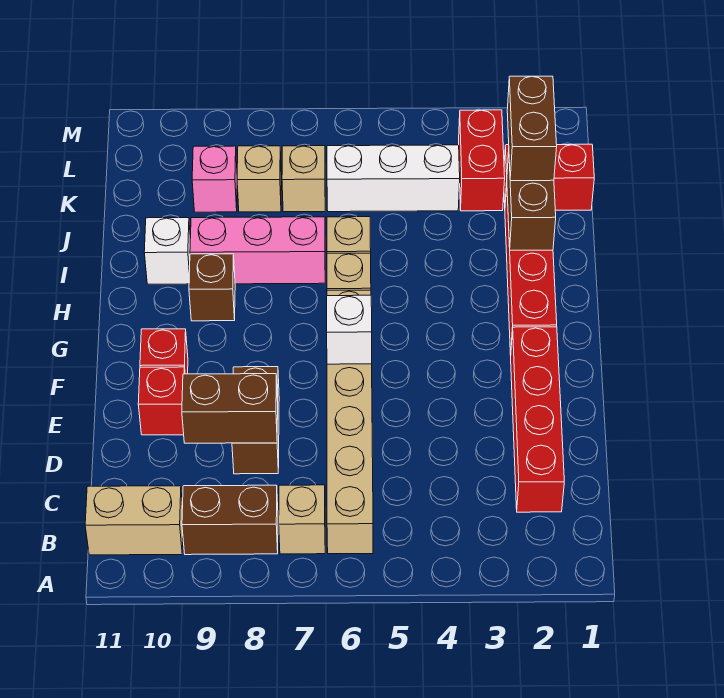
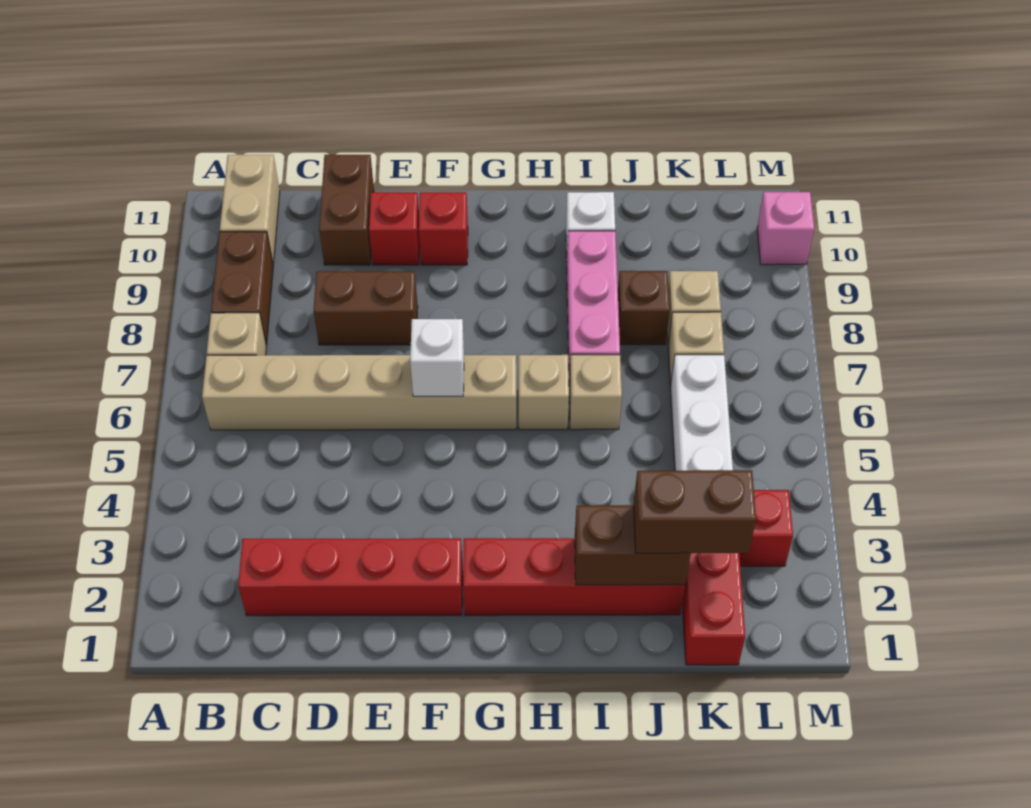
brown brick D8:D9 level 2 -> brown brick D10:D11 level 1
brown brick H9 level 1 -> brown brick J8 level 1
pink brick K9 level 1 -> pink brick M10 level 1

